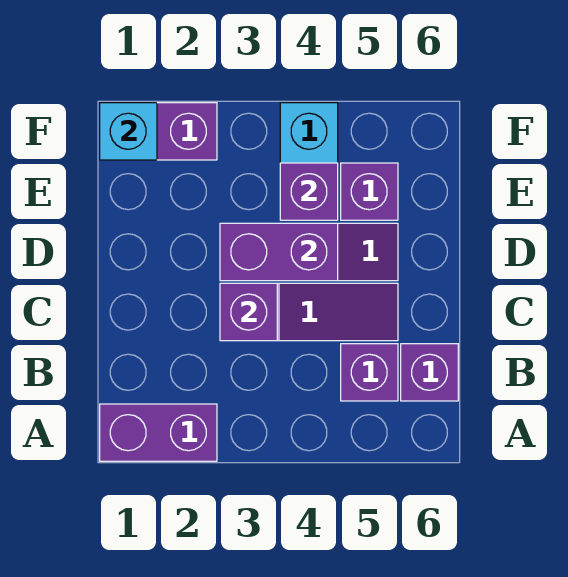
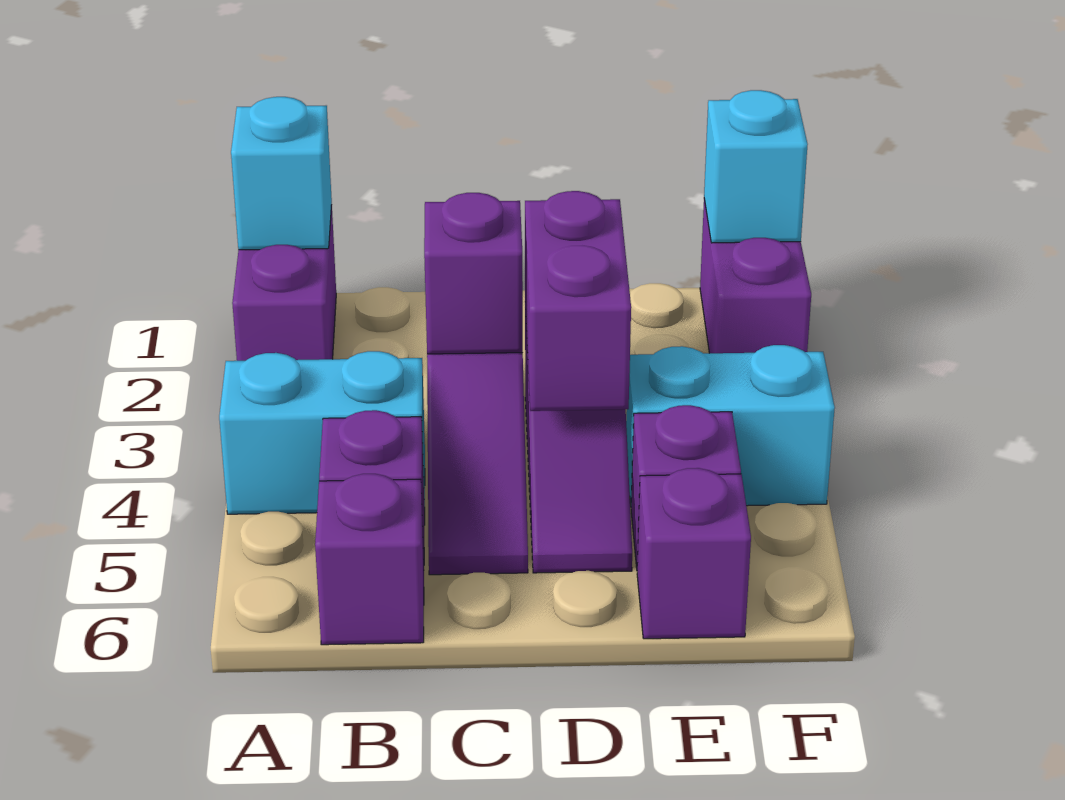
none -> cyan brick A1 level 2
none -> cyan brick A4:B4 level 1
purple brick E4 level 2 -> purple brick E6 level 1

